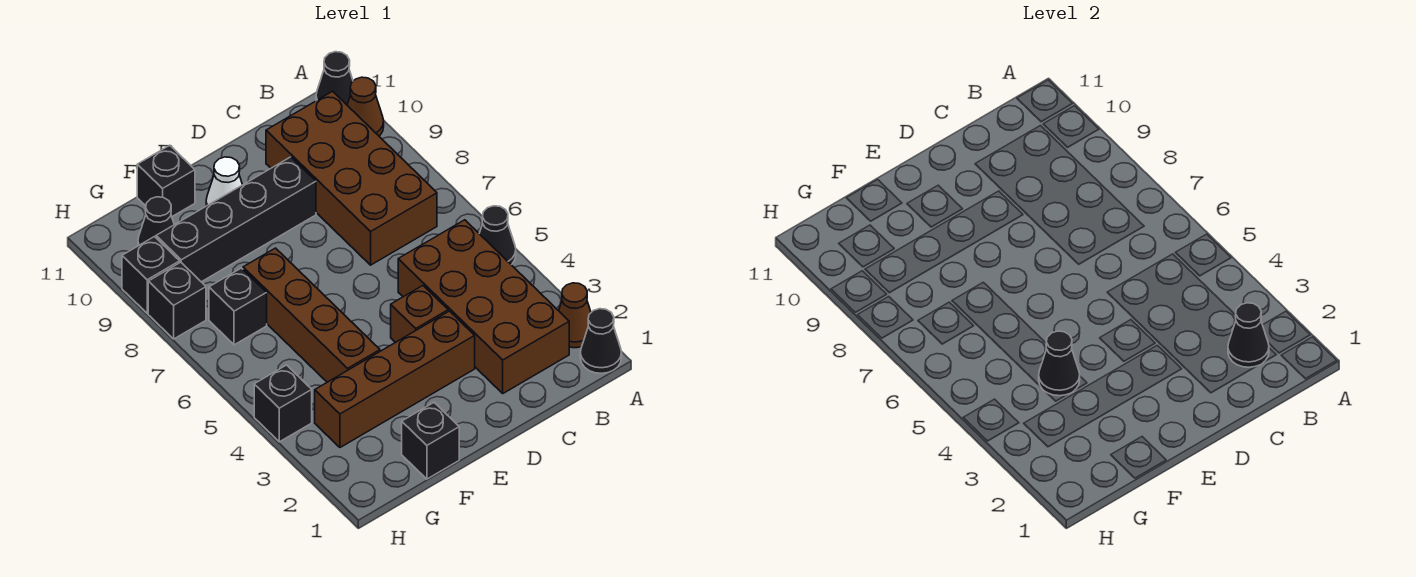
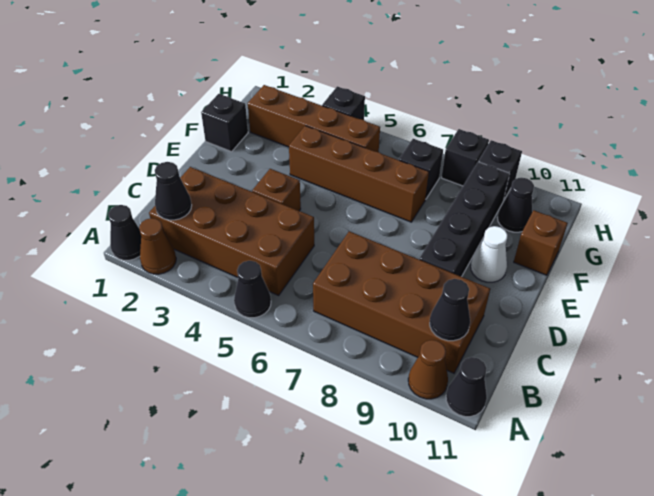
brown brick D3:G3 level 1 -> brown brick G2:G5 level 1
black cone F4 level 2 -> black cone B10 level 2
black brick F11 level 1 -> brown brick F11 level 1

